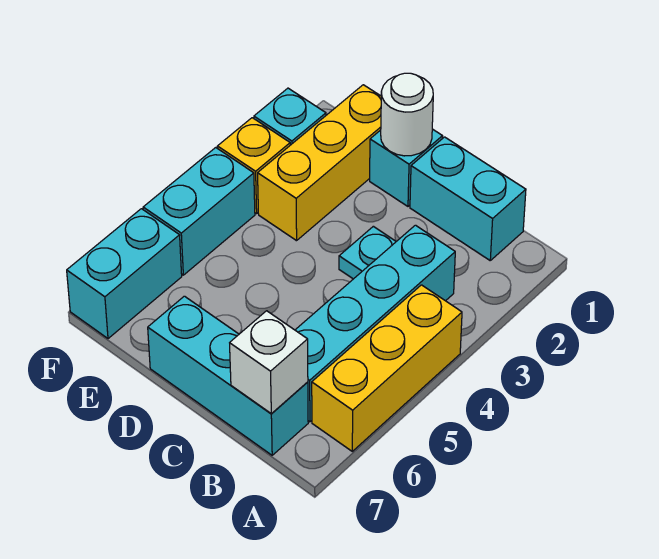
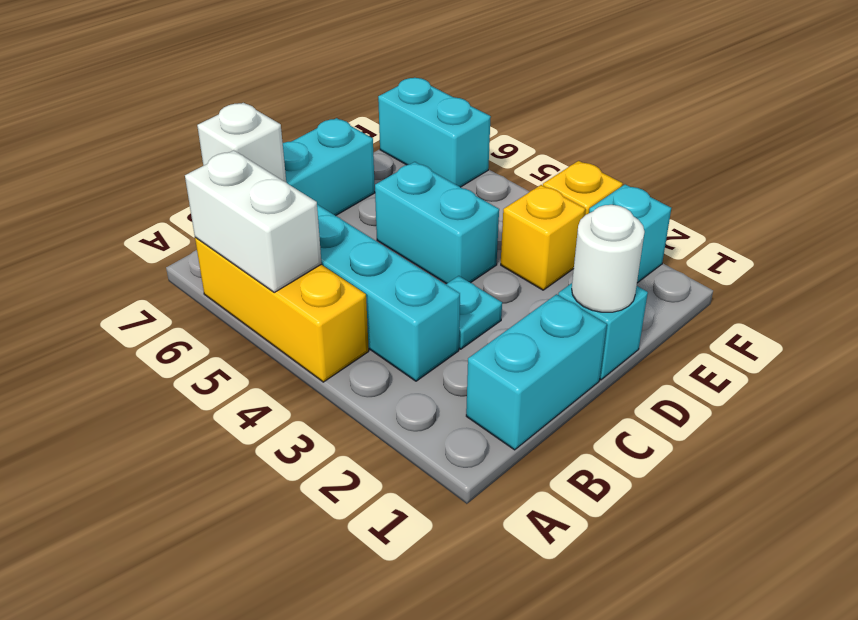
none -> white brick A5:A6 level 2
yellow brick E1:E3 level 1 -> yellow brick E3 level 1
cyan brick F4:F5 level 1 -> cyan brick D4:D5 level 1

